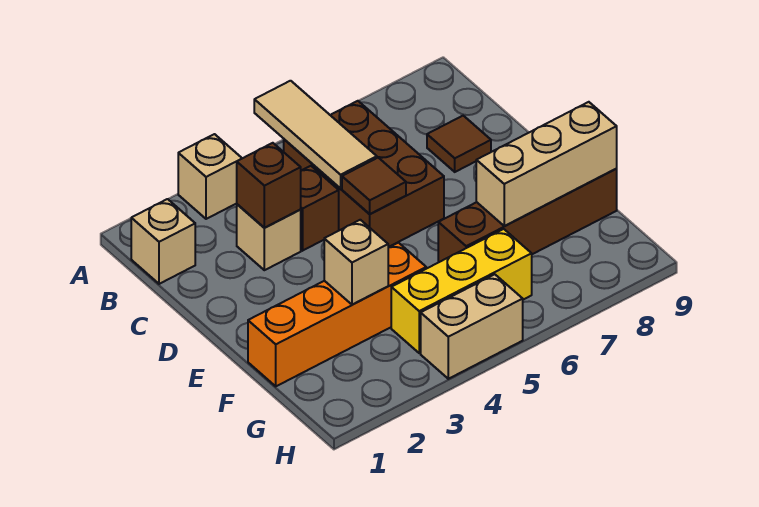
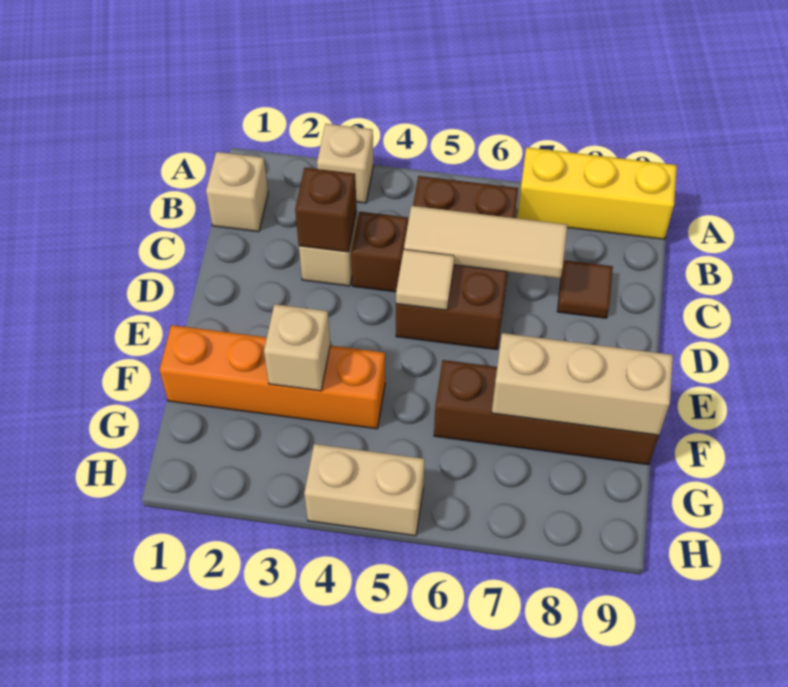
tan tile A5:C5 level 2 -> tan tile C5:C7 level 2
brown tile D5 level 2 -> tan tile D5 level 2
yellow brick G4:G6 level 1 -> yellow brick A7:A9 level 1

